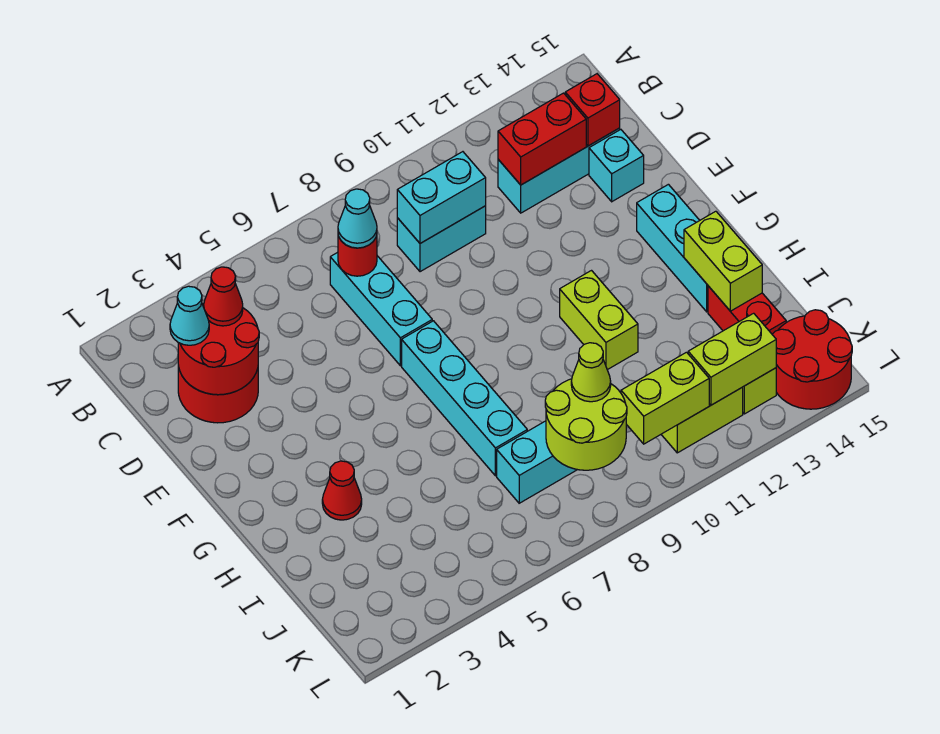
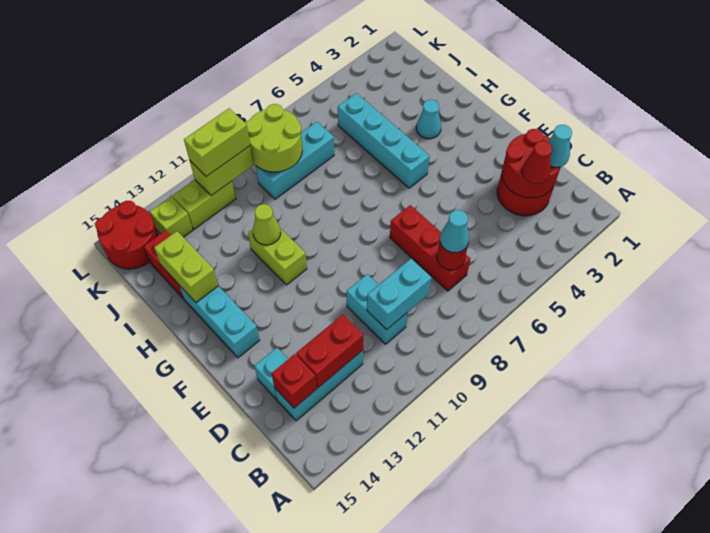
cyan brick C7:E7 level 1 -> red brick C7:E7 level 1
cyan brick C9:C10 level 1 -> cyan brick C10:D10 level 1
cyan brick F7:I7 level 1 -> cyan brick G5:J5 level 1
red cone H3 level 1 -> cyan cone H3 level 1
lime cone J9 level 3 -> lime cone H11 level 2
lime brick K12:K13 level 2 -> lime brick K10:K11 level 3

